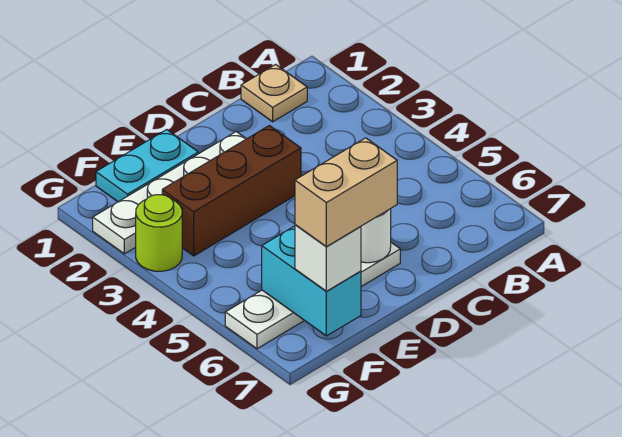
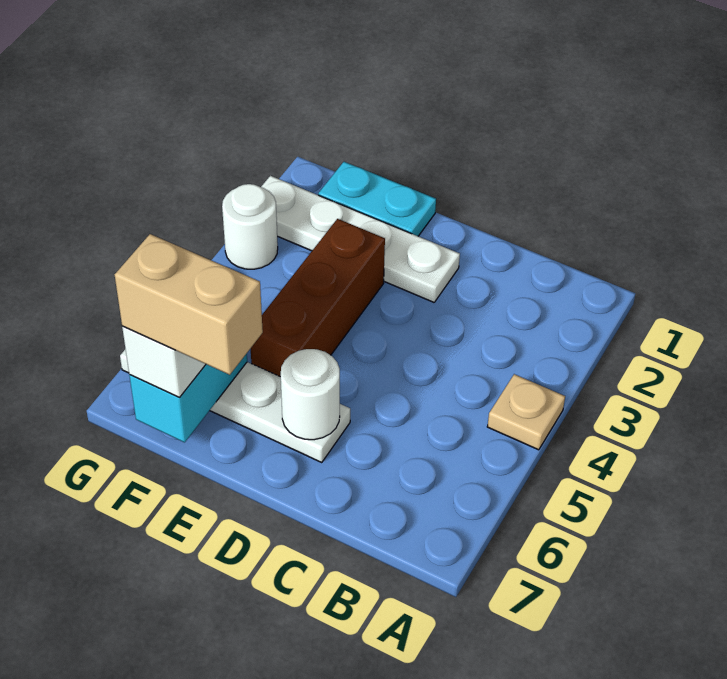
tan plate B1 level 1 -> tan plate A4 level 1
brown brick D3:F3 level 1 -> brown brick E3:E5 level 1
lime round brick G3 level 1 -> white round brick G3 level 1

